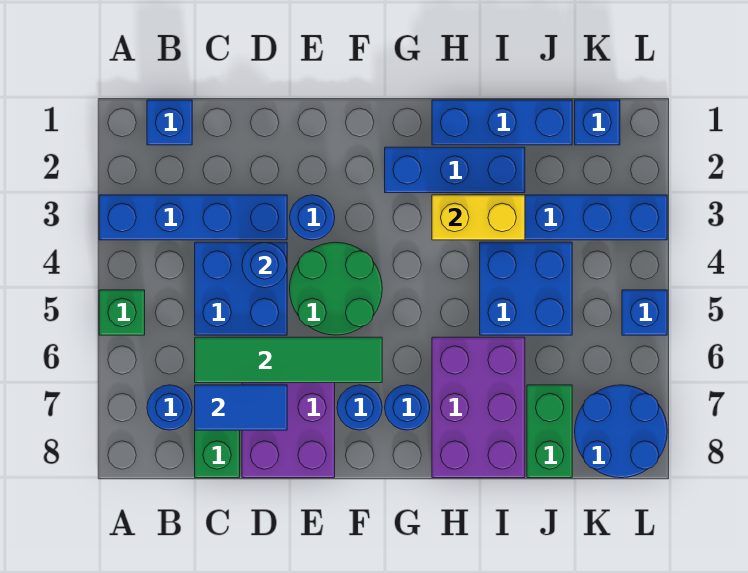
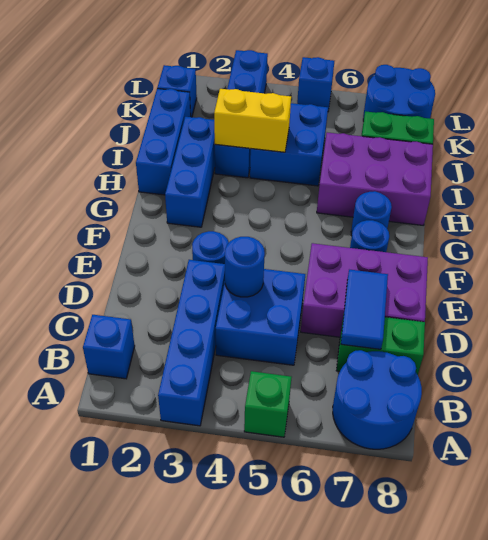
blue round brick B7 level 1 -> blue round brick A7:B8 level 1
green tile C6:F6 level 2 -> none
green round brick E4:F5 level 1 -> none
yellow brick H3:I3 level 2 -> yellow brick I3:I4 level 2

